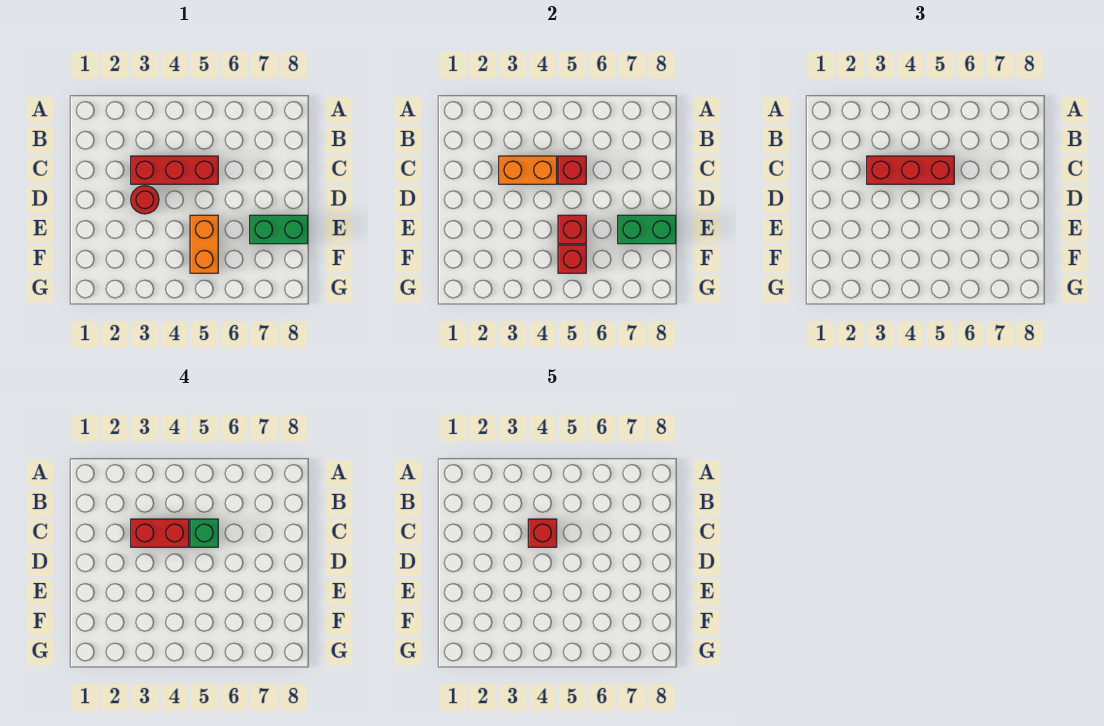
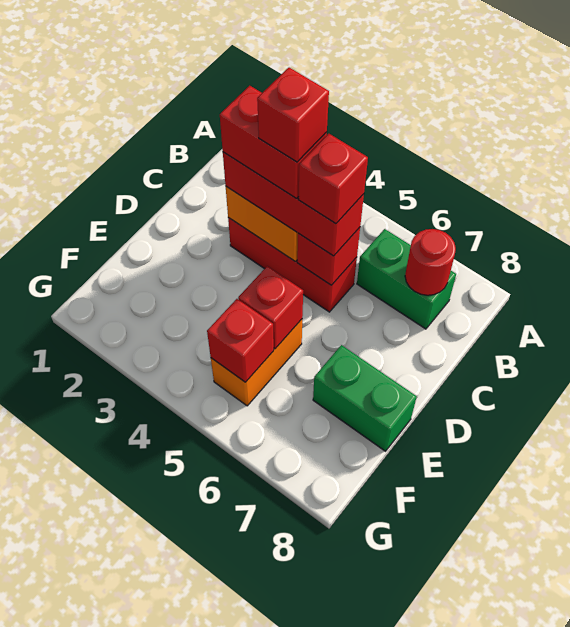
green brick C5 level 4 -> red brick C5 level 4
red round brick D3 level 1 -> red round brick B7 level 2
green brick E7:E8 level 2 -> green brick B6:B7 level 1

